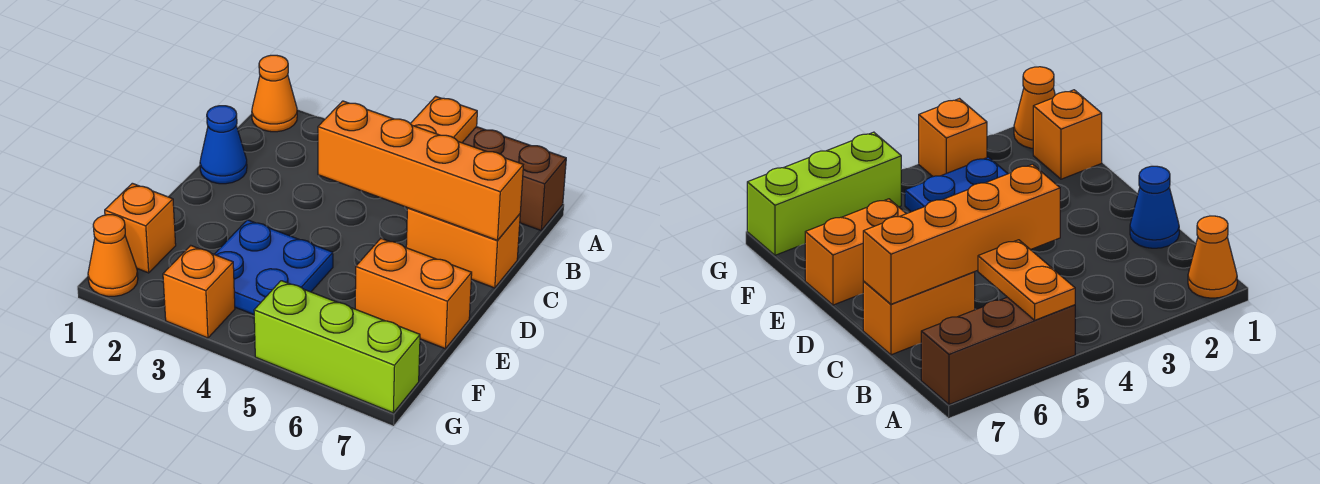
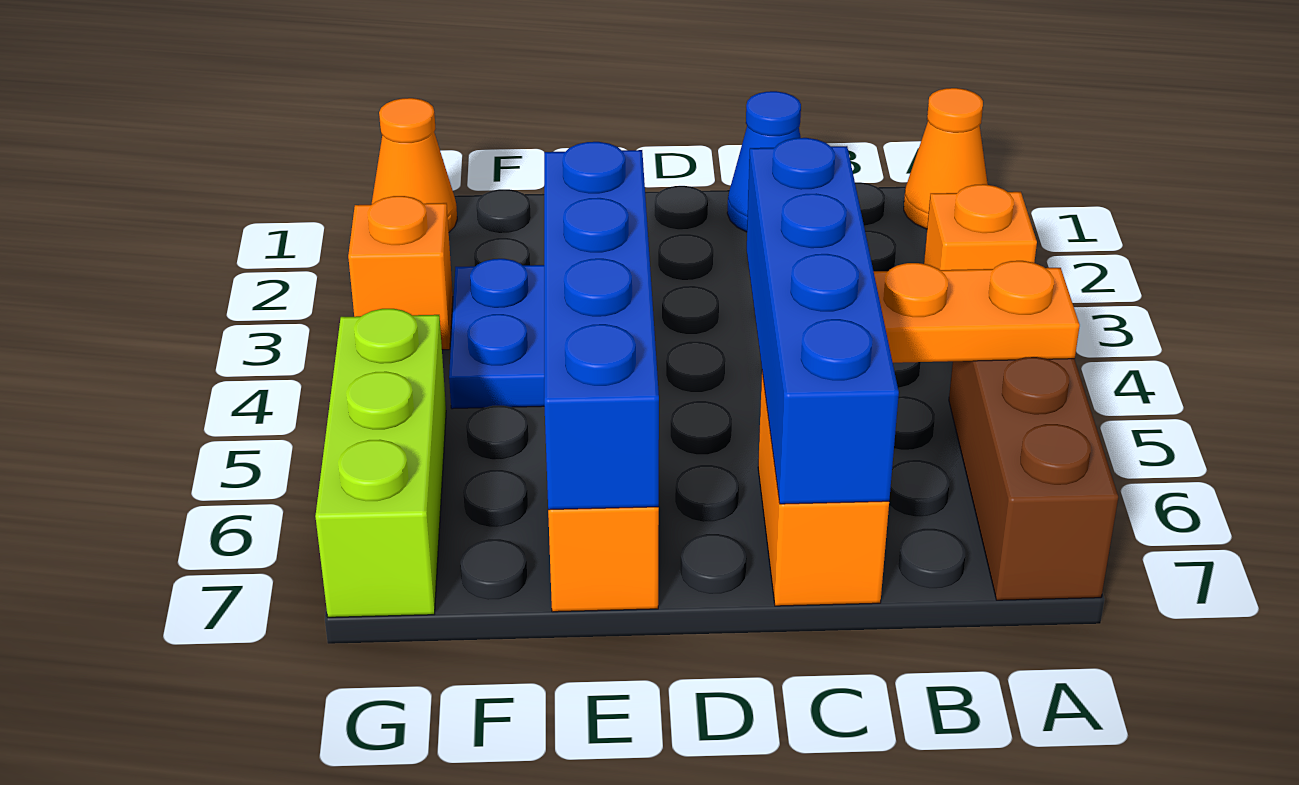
orange brick C4:C7 level 2 -> blue brick C4:C7 level 2
none -> blue brick E4:E7 level 2
orange brick F1 level 1 -> orange brick A3 level 1

